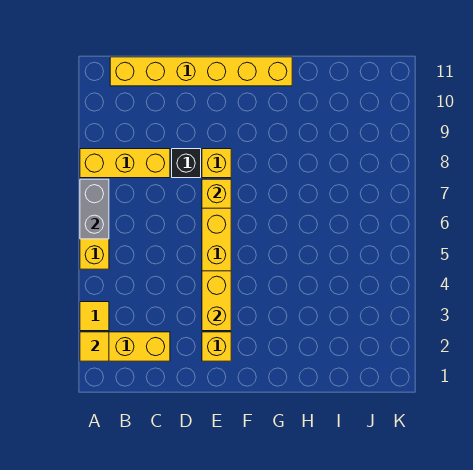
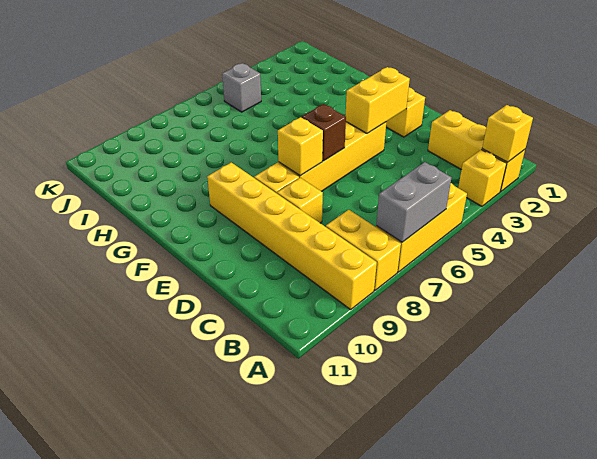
yellow tile A2 level 2 -> yellow brick A2 level 2
yellow tile A3 level 1 -> yellow brick A3 level 1
yellow brick A8:C8 level 1 -> yellow brick A8:B8 level 1
yellow brick B11:G11 level 1 -> yellow brick A9:F9 level 1
black brick D8 level 1 -> yellow brick D8 level 1
none -> brown brick E6 level 2
none -> grey brick J5 level 1

